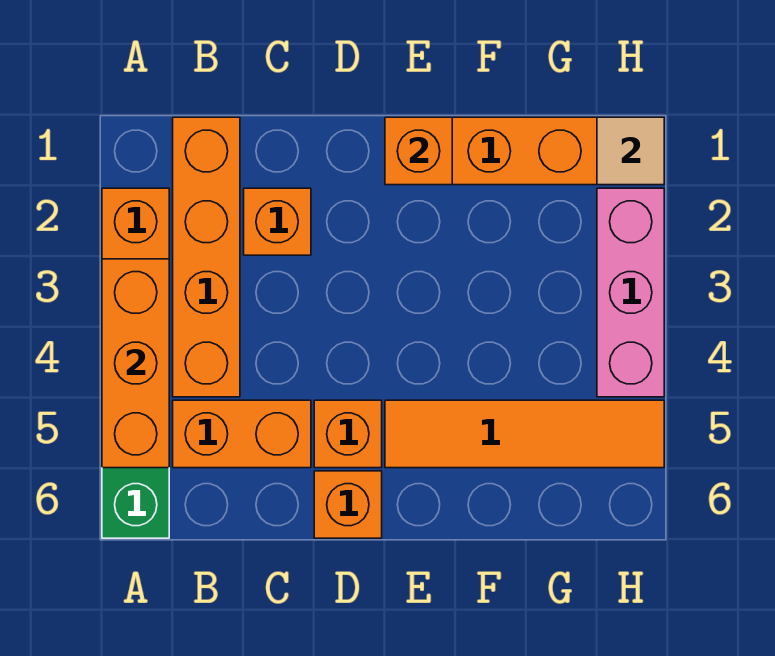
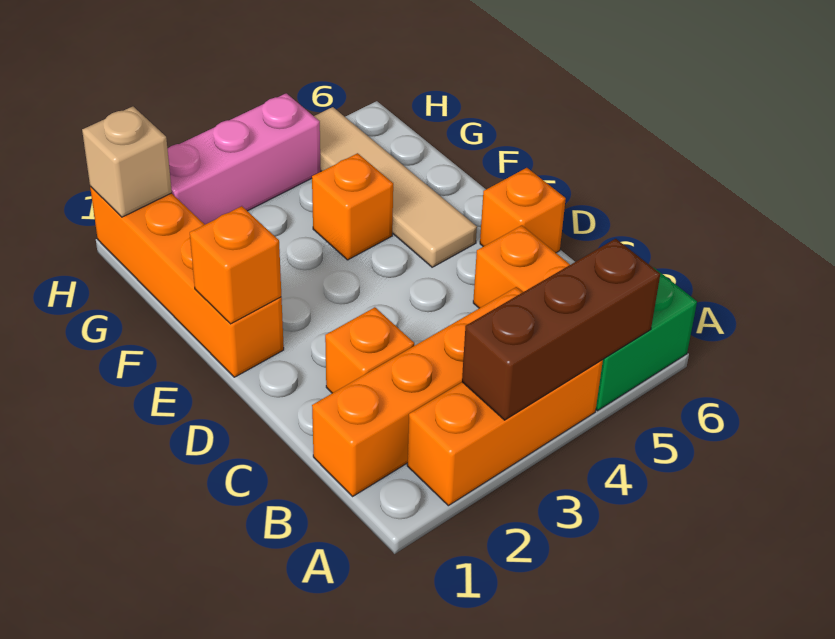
orange brick A3:A5 level 2 -> brown brick A3:A5 level 2
orange brick D5 level 1 -> orange brick F4 level 1
orange tile E5:H5 level 1 -> tan tile E5:H5 level 1
tan tile H1 level 2 -> tan brick H1 level 2

